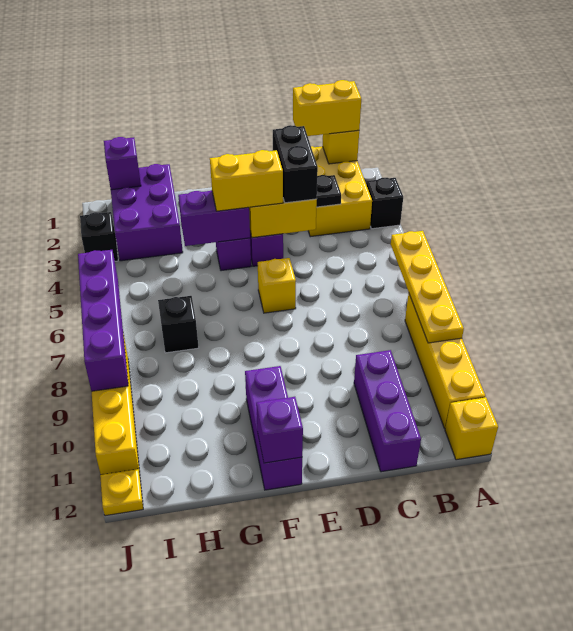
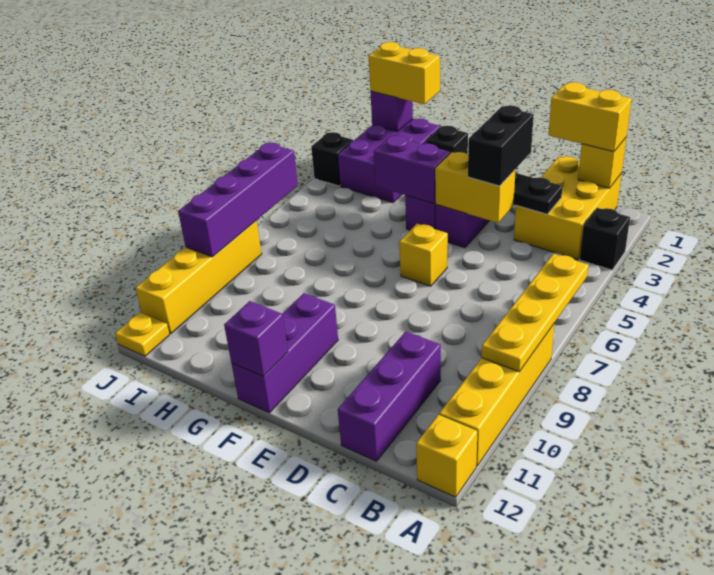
yellow brick E4:F4 level 3 -> yellow brick H1:I1 level 3
black brick H7 level 1 -> black brick G1 level 1

